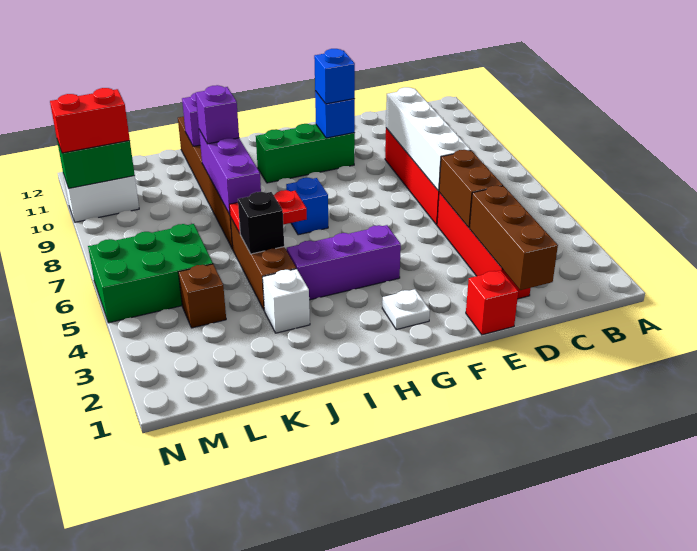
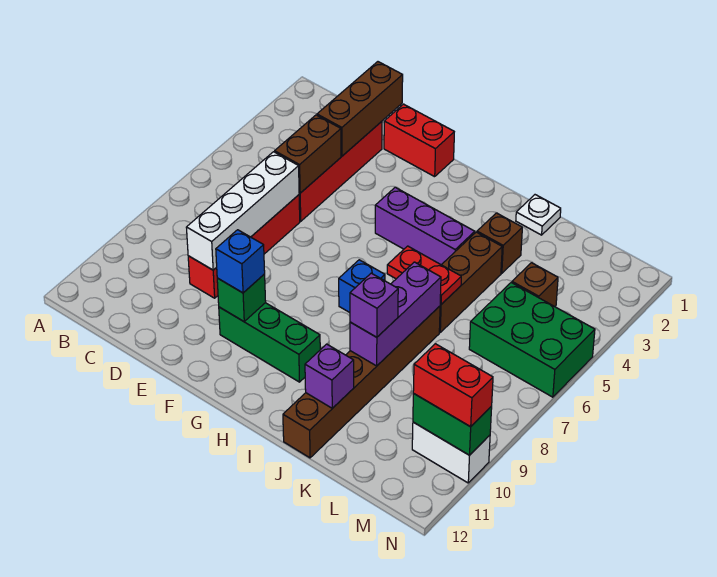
red brick E1 level 1 -> red brick E1:F1 level 1
blue brick F10 level 2 -> green brick F10 level 2
white plate G2 level 1 -> white plate J1 level 1
white brick J3 level 1 -> brown brick J3 level 1
black brick J5 level 2 -> none

